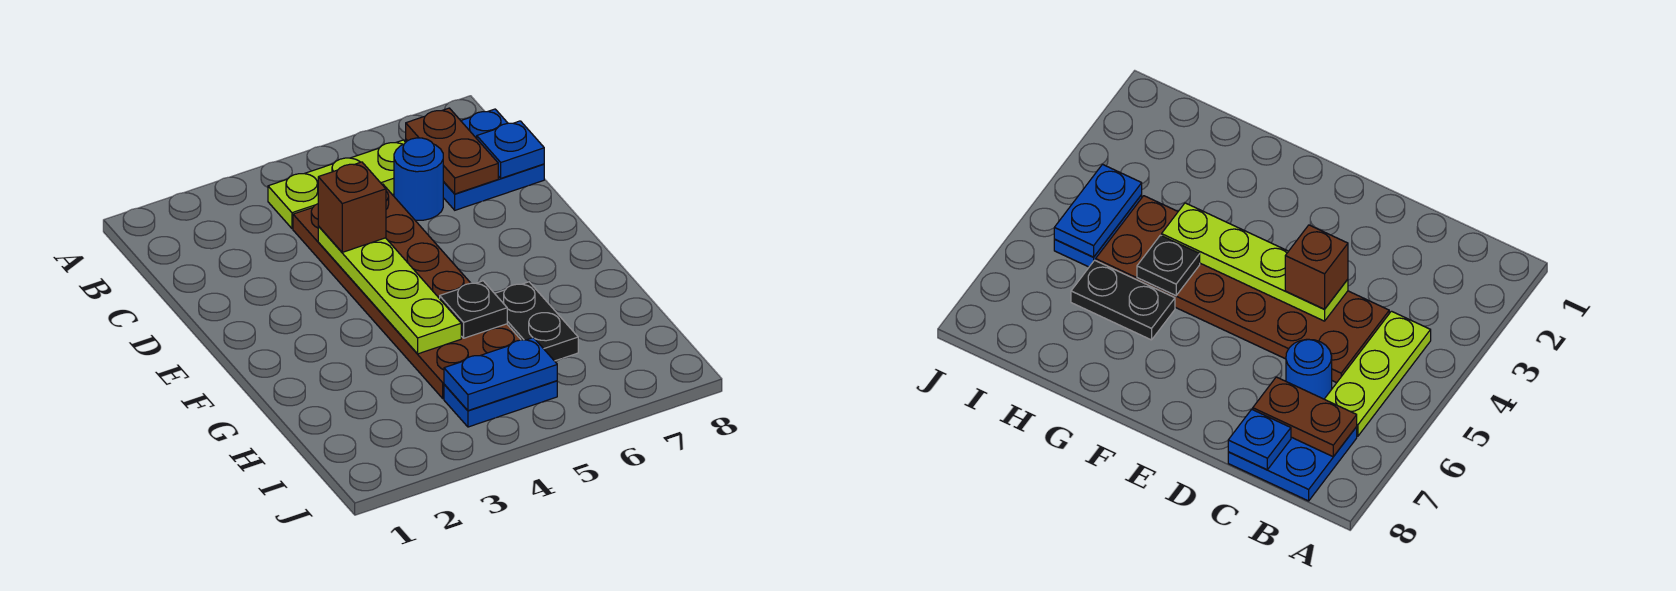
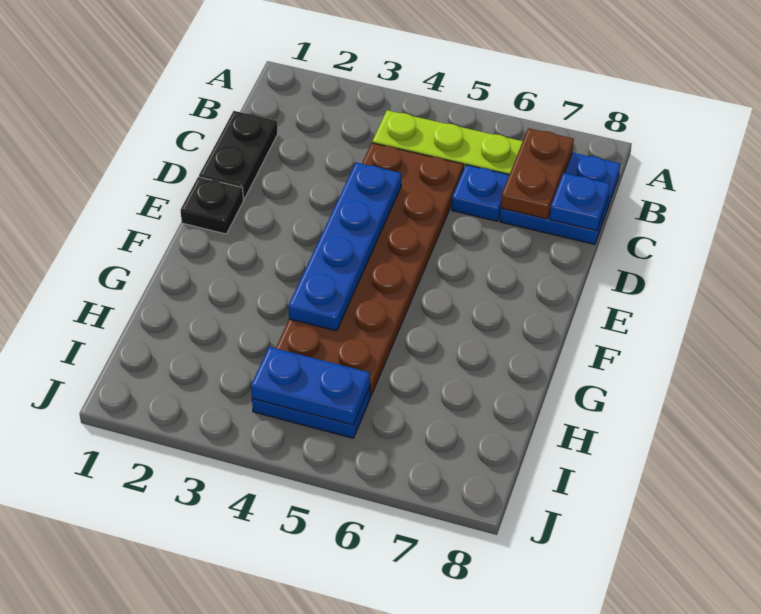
blue round brick C6 level 1 -> blue plate C6 level 1
lime plate D4:G4 level 2 -> blue plate D4:G4 level 2
brown brick D4 level 3 -> none
black plate G5 level 2 -> black plate E1 level 1
black plate G6:H6 level 1 -> black plate C1:D1 level 1

